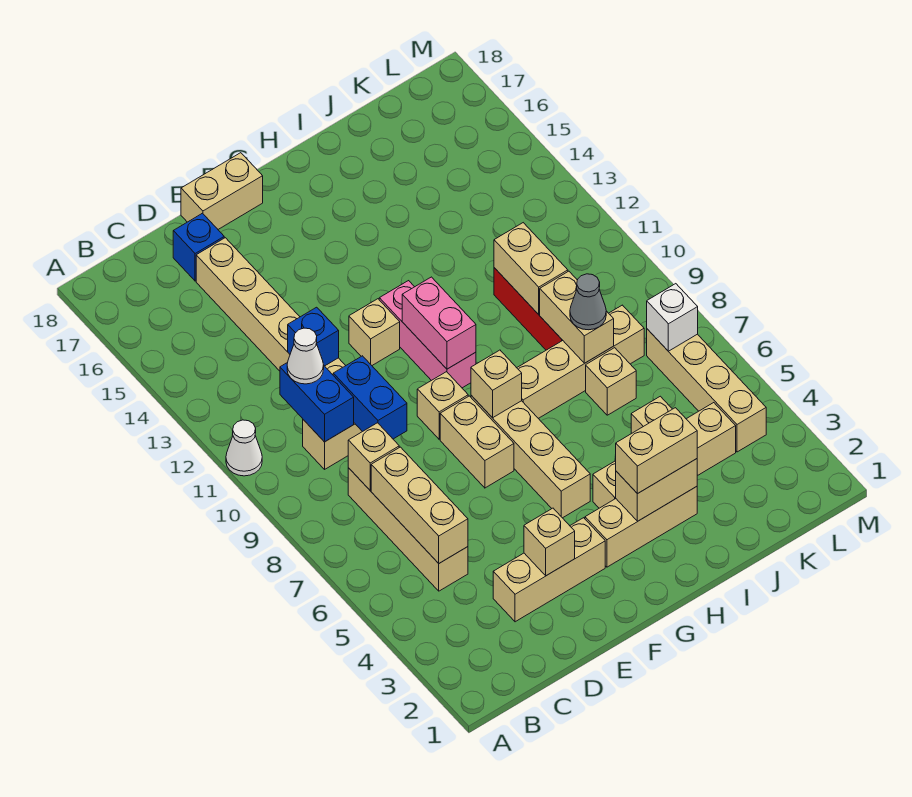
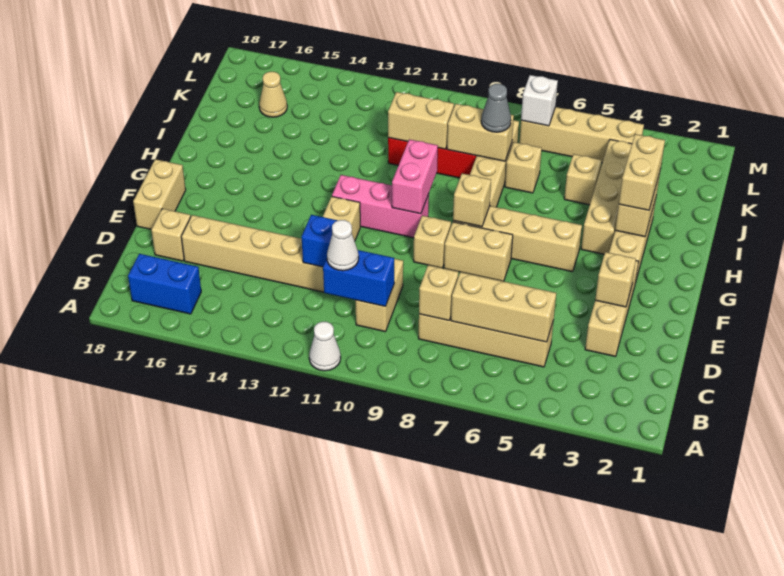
blue brick D9:D10 level 2 -> blue brick B16:B17 level 1
blue brick D17 level 1 -> tan brick D17 level 1
pink brick G10:G11 level 2 -> pink brick G10:H10 level 2
none -> tan cone K16 level 1

